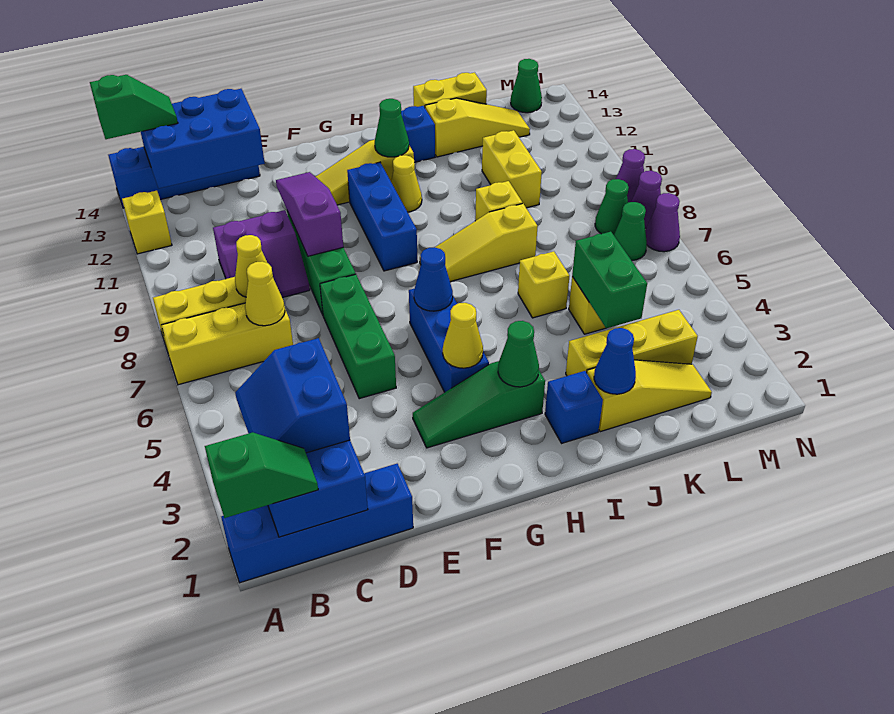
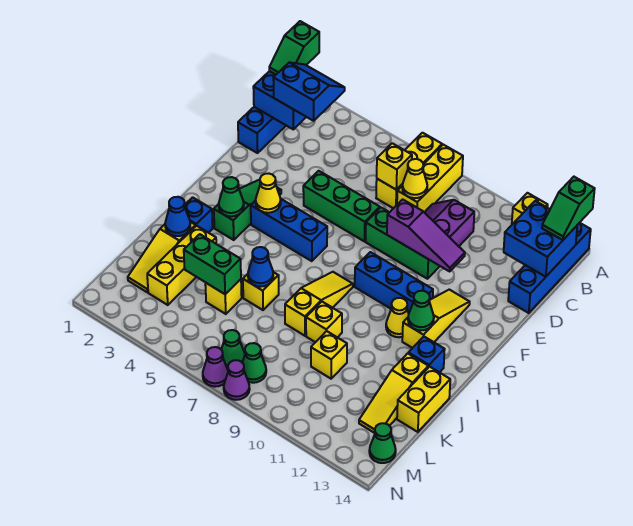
blue brick B13:D14 level 2 -> blue brick B13:C14 level 2
yellow cone C7 level 2 -> yellow brick C7 level 2
blue cone G6 level 2 -> blue cone J6 level 2
yellow brick K10:K11 level 1 -> yellow brick K10 level 1
purple cone N9 level 1 -> none

